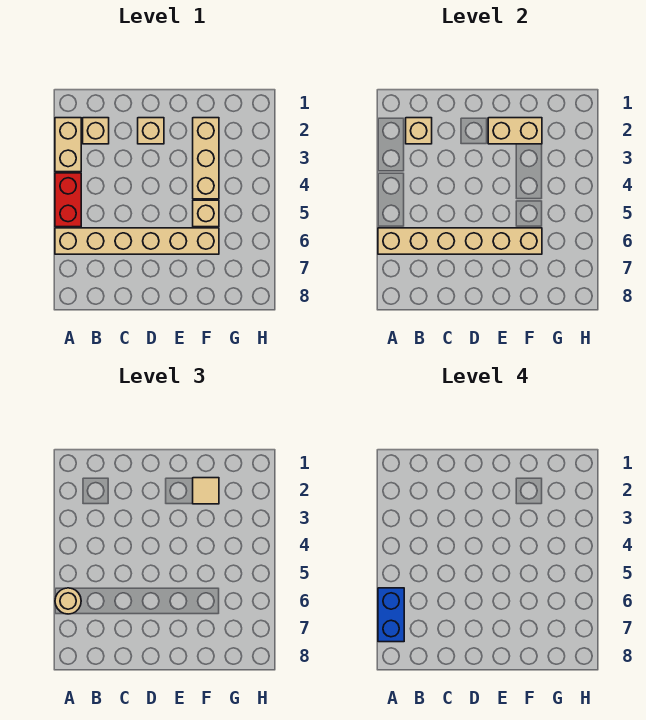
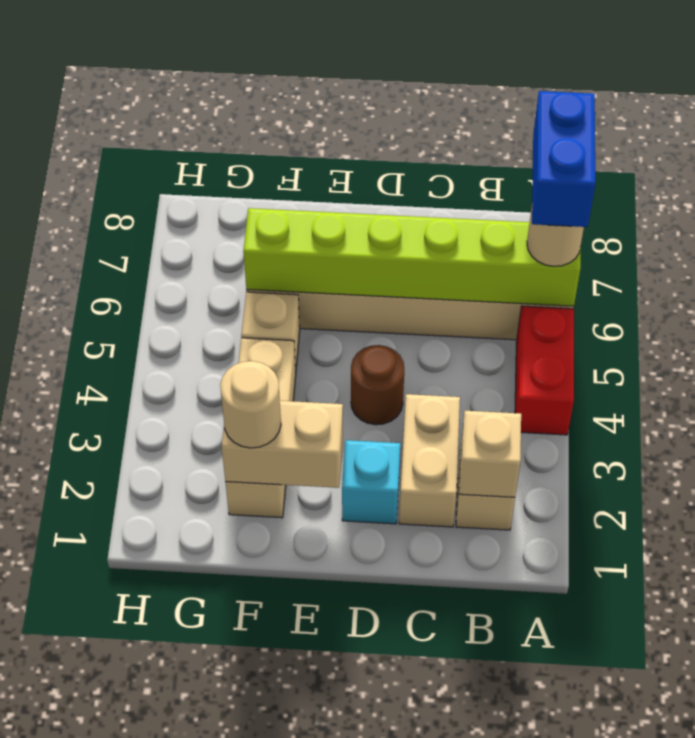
tan brick A2:A3 level 1 -> tan brick C2:C3 level 1
tan brick A6:F6 level 2 -> lime brick A6:F6 level 2
tan brick D2 level 1 -> cyan brick D2 level 1
none -> brown round brick D4 level 1
tan tile F2 level 3 -> tan round brick F2 level 3

